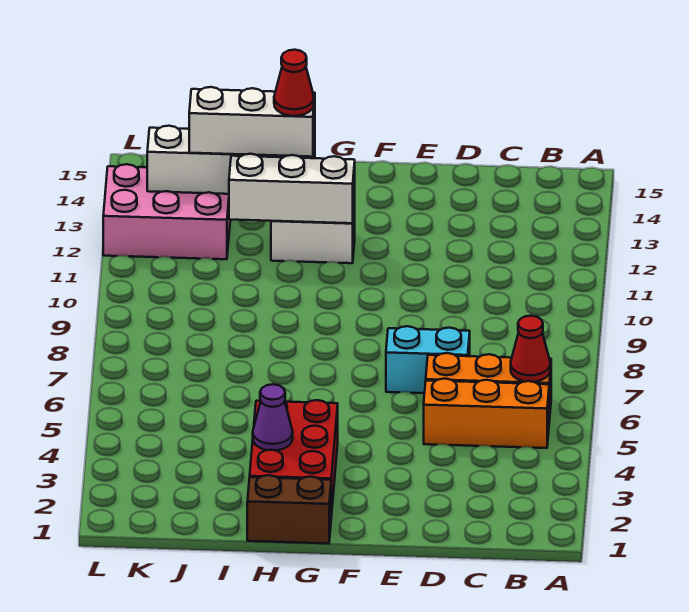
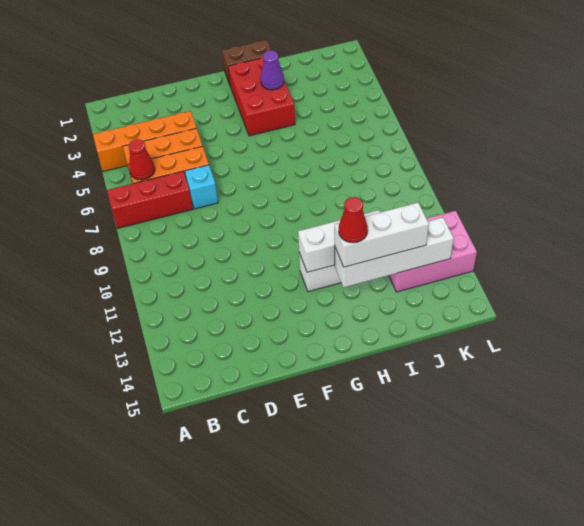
none -> orange brick A4:D4 level 1
none -> red brick A7:C7 level 1
cyan brick D7:E7 level 1 -> cyan brick D7 level 1

